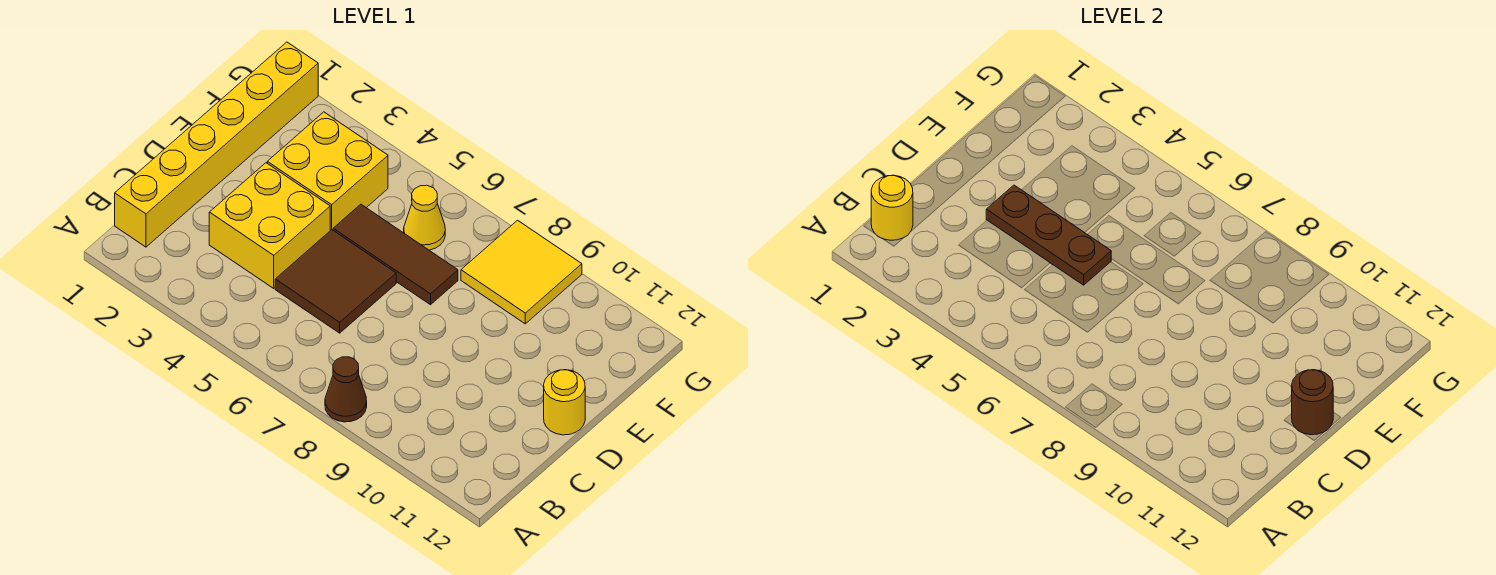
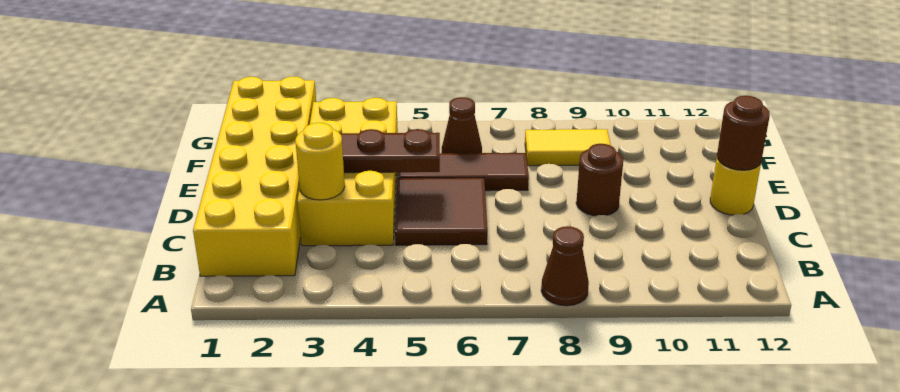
yellow brick B1:G1 level 1 -> yellow brick B1:G2 level 1
yellow round brick B1 level 2 -> yellow round brick C3 level 2
none -> brown round brick D9 level 1
yellow cone F6 level 1 -> brown cone F6 level 1
yellow tile F8:G9 level 1 -> yellow tile F8:F9 level 1

